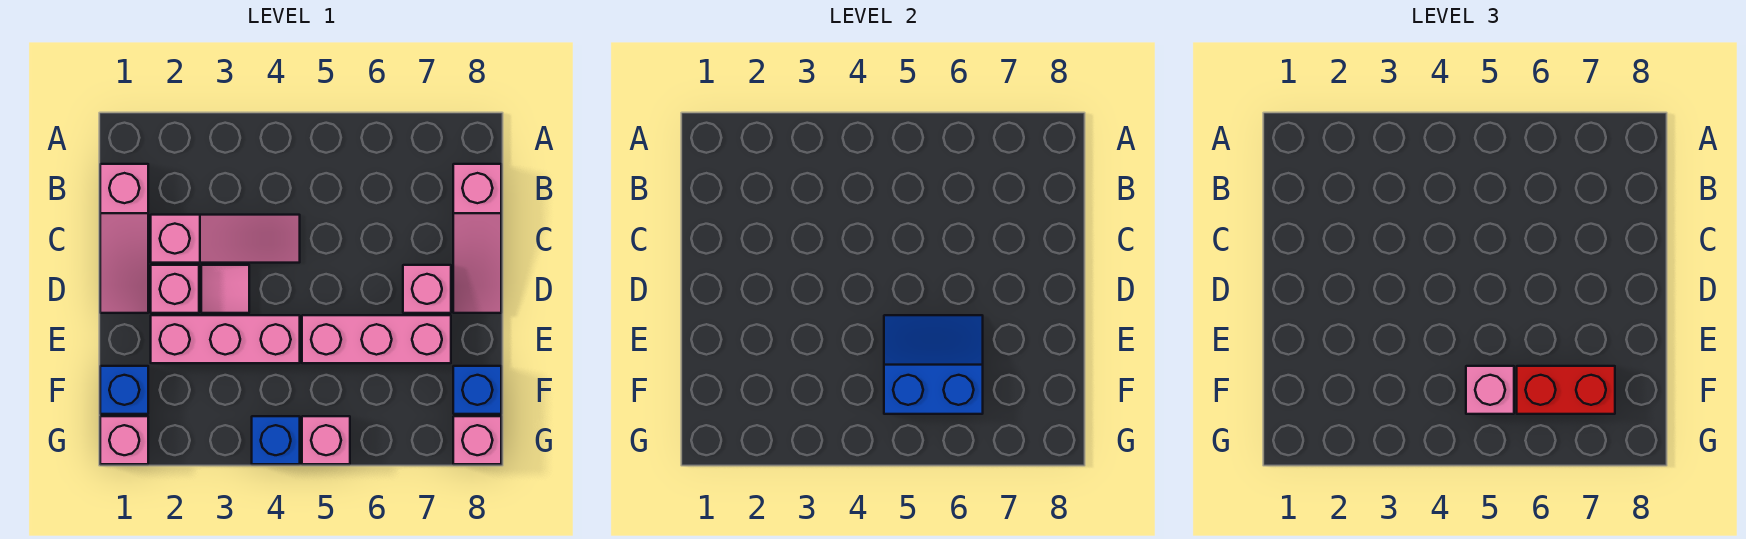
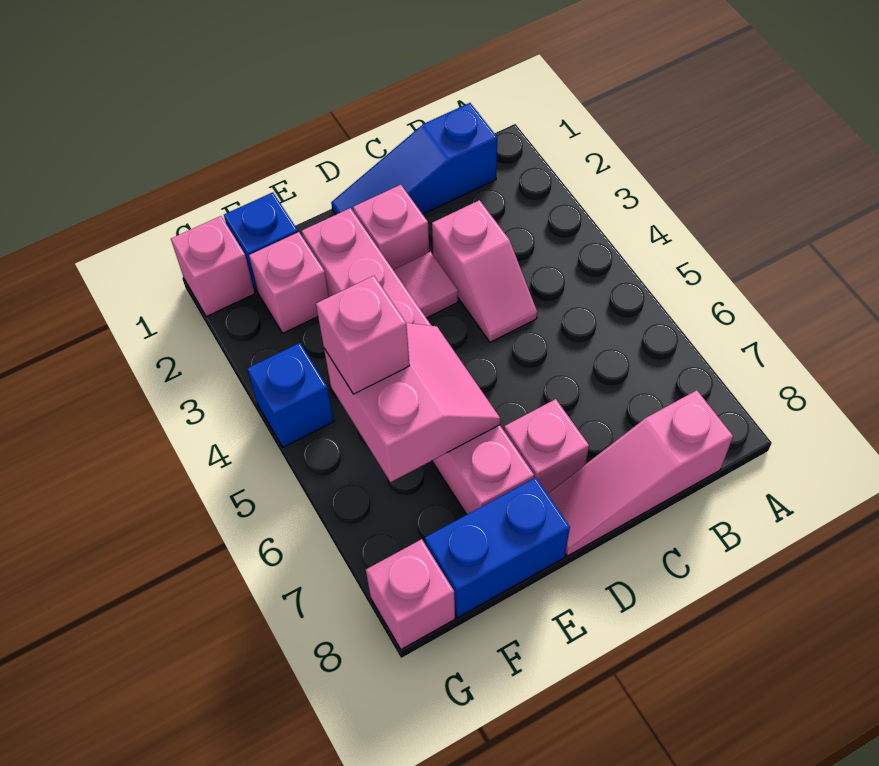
pink slope B1:D1 level 1 top B -> blue slope B1:D1 level 1 top B
pink slope C2:C4 level 1 top 2 -> pink slope C3:C4 level 1 top 3
blue slope E5:F6 level 2 top F -> pink slope E5:F6 level 2 top F
red brick F6:F7 level 3 -> none
blue brick F8 level 1 -> blue brick E8:F8 level 1
pink brick G5 level 1 -> pink brick F2 level 1

